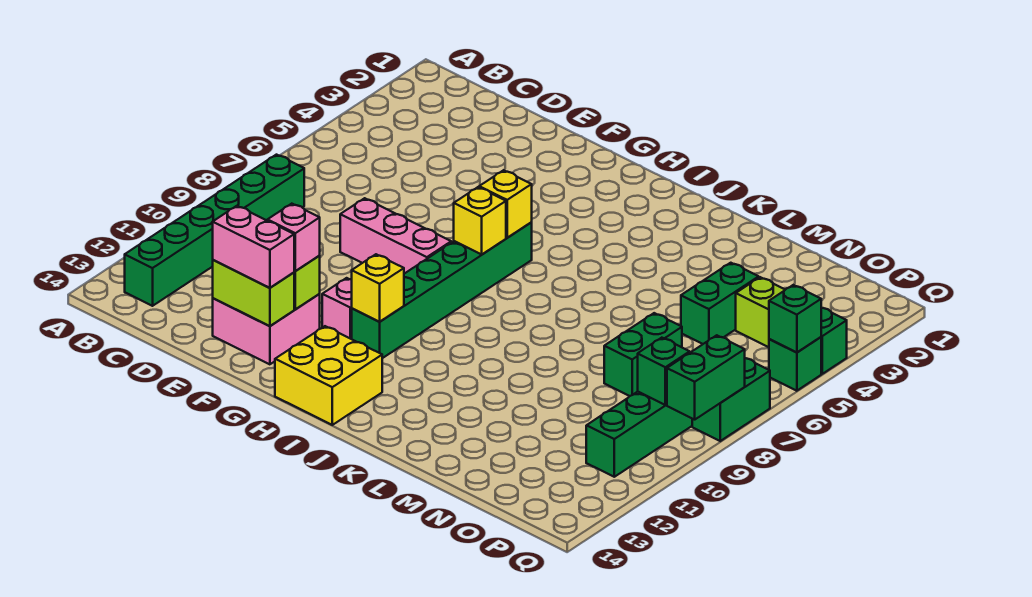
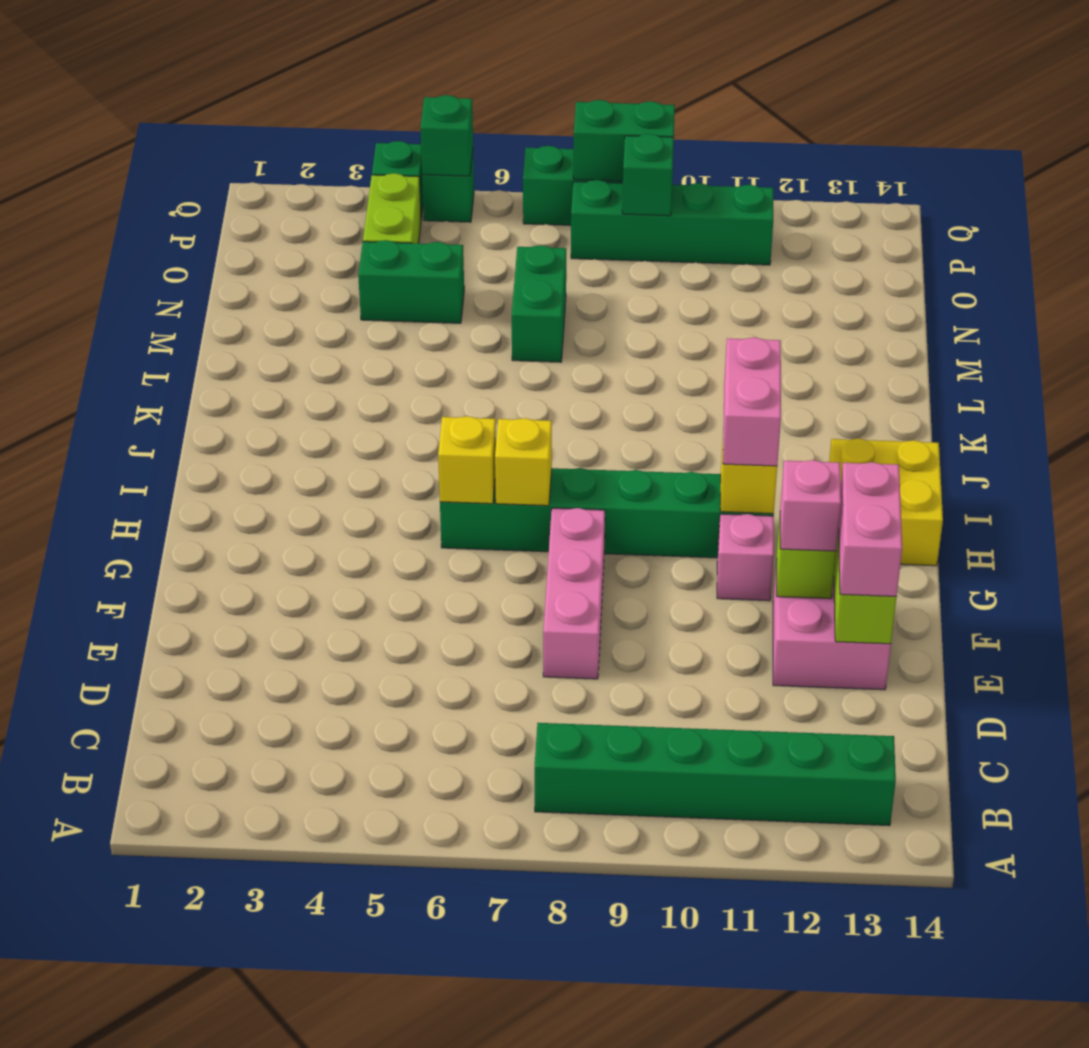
none -> pink brick H11:I11 level 3
green brick N7:N8 level 1 -> green brick M7:N7 level 1

